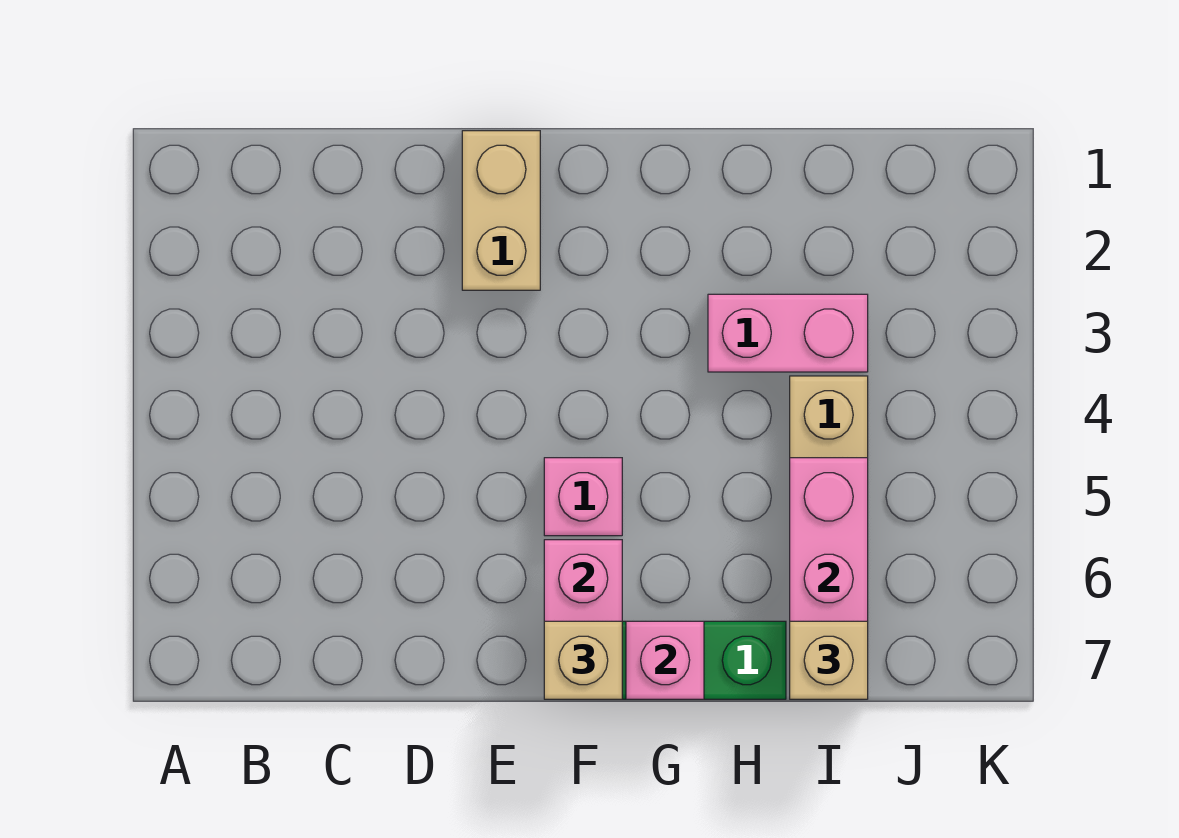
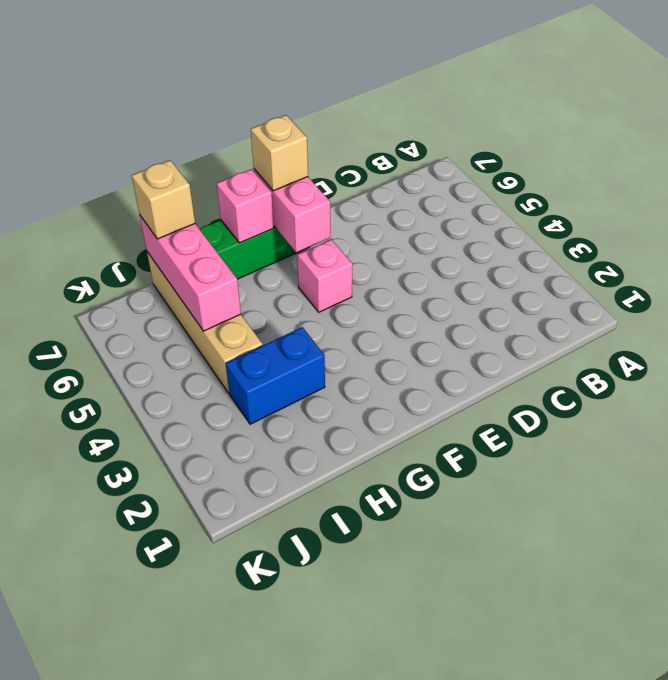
tan brick E1:E2 level 1 -> none
pink brick H3:I3 level 1 -> blue brick H3:I3 level 1

